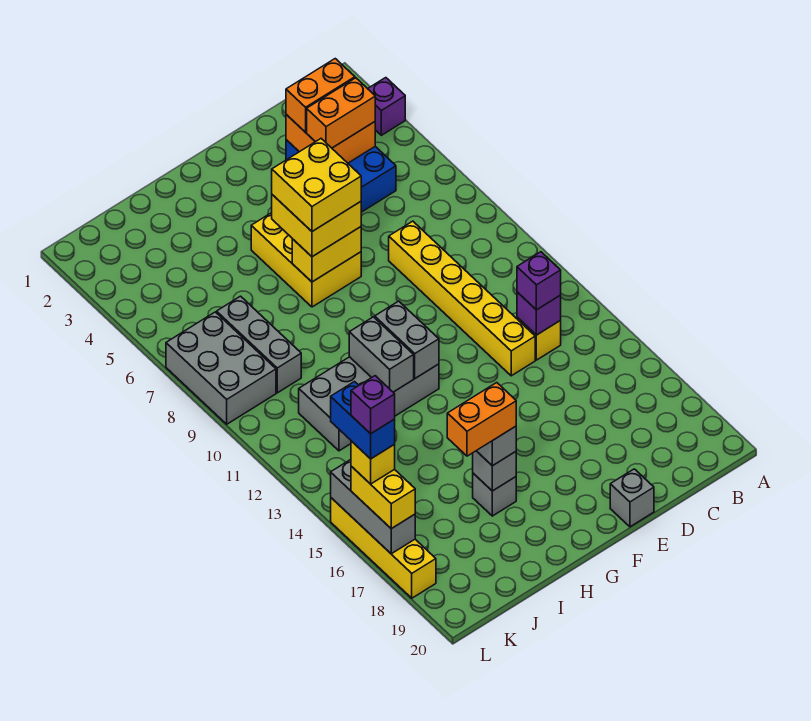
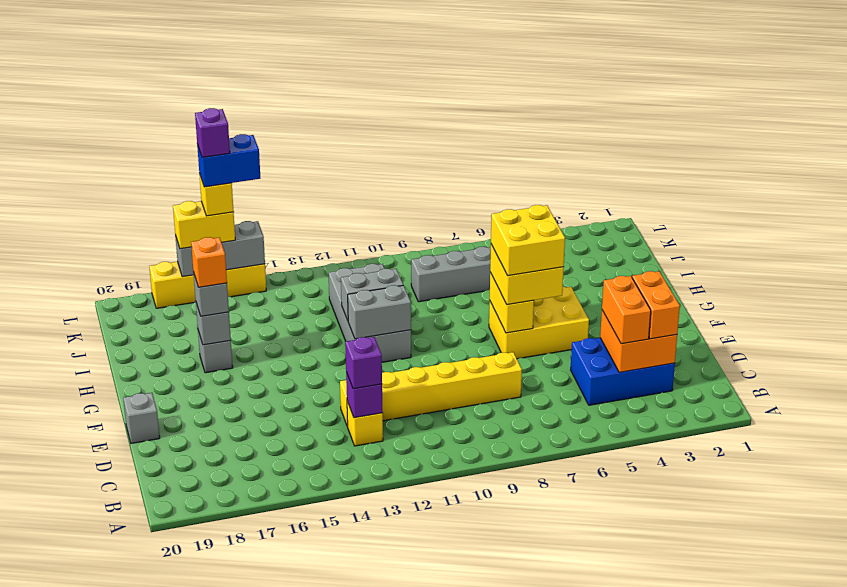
purple brick A3 level 1 -> none
orange brick H17:I17 level 4 -> orange brick H17 level 4
grey brick K7:L9 level 1 -> none

